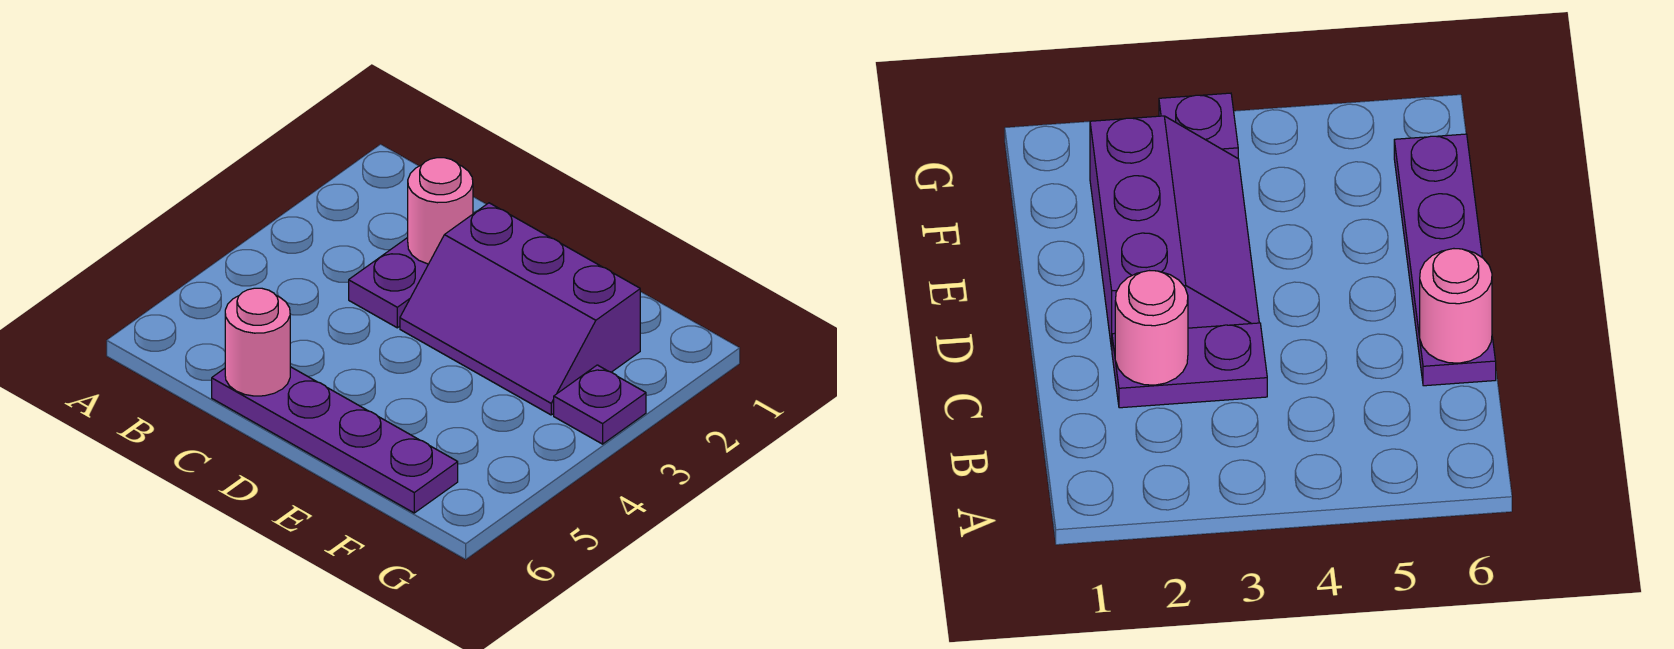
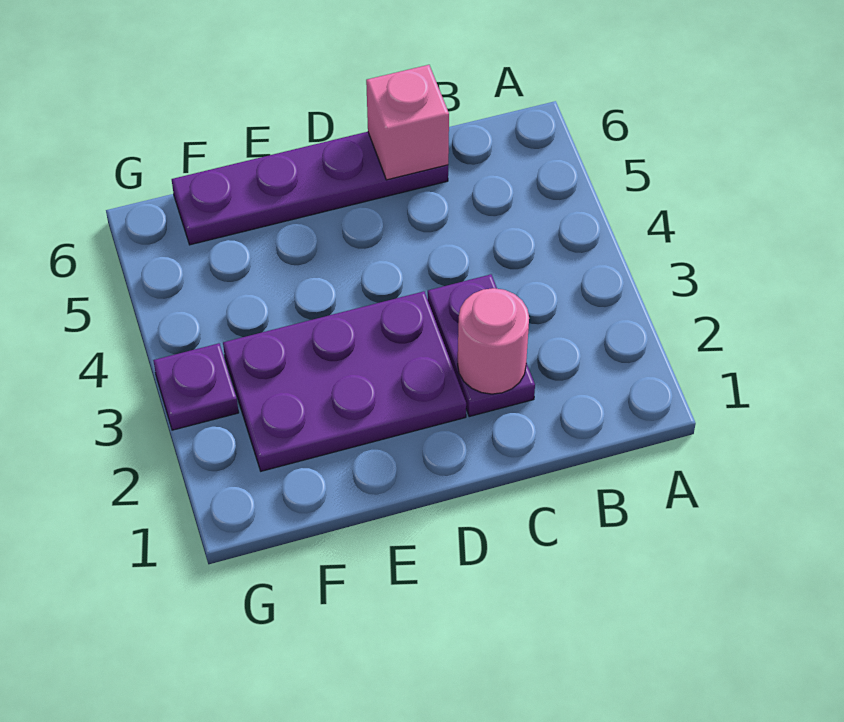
pink round brick C6 level 2 -> pink brick C6 level 2
purple slope D2:F3 level 1 top 2 -> purple plate D2:F3 level 1

